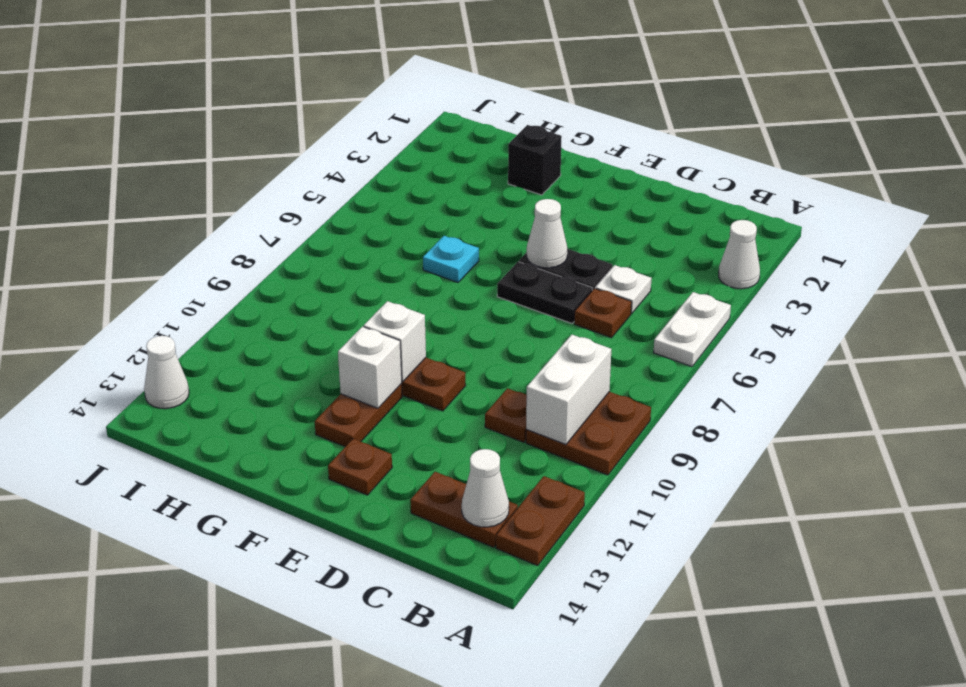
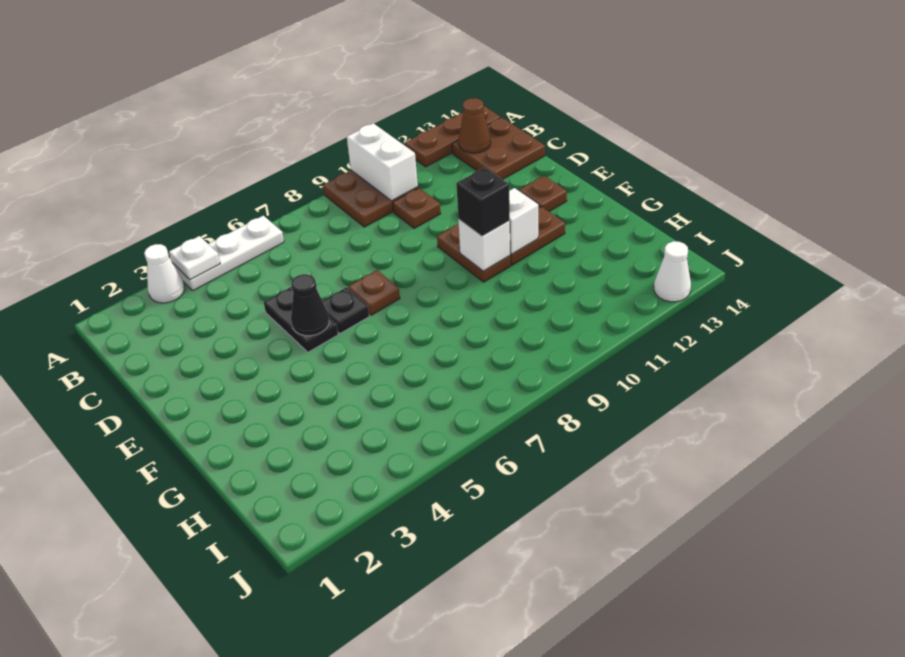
white plate A5:A6 level 1 -> white plate A4:A6 level 1
brown plate A12:A13 level 1 -> brown plate A12:A14 level 1
white brick B9:B10 level 2 -> white brick A10:B10 level 2
brown plate B13:C13 level 1 -> brown plate B13:C14 level 1
white cone B13 level 2 -> brown cone B13 level 2
white plate C5 level 1 -> white plate A4 level 2
brown plate C6 level 1 -> brown plate E7 level 1
black plate D6:E6 level 1 -> black plate E6 level 1
white cone E5 level 2 -> black cone E5 level 2
black brick G2 level 1 -> black brick F10 level 3
cyan plate G6 level 1 -> none

